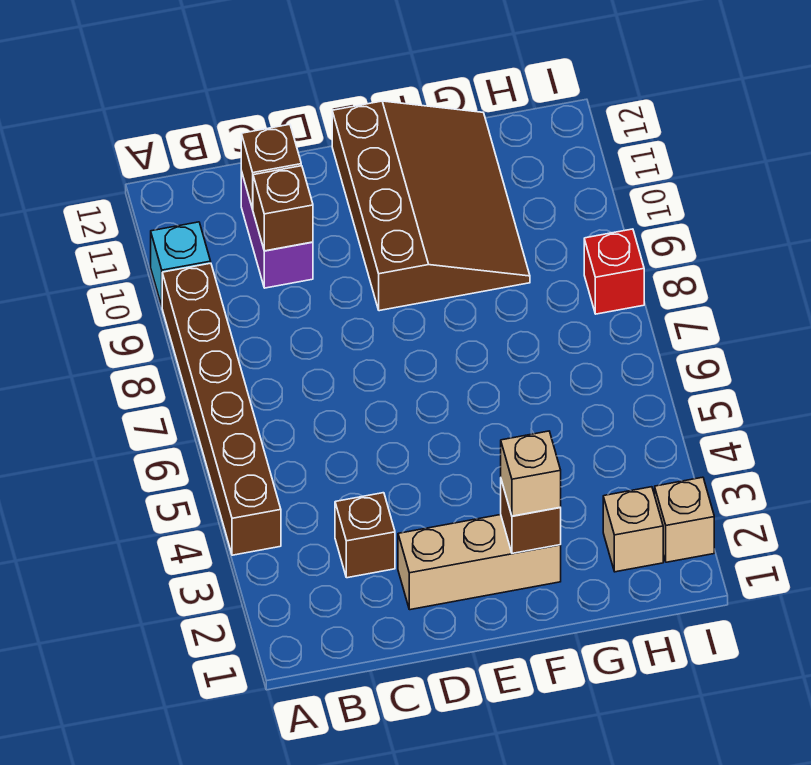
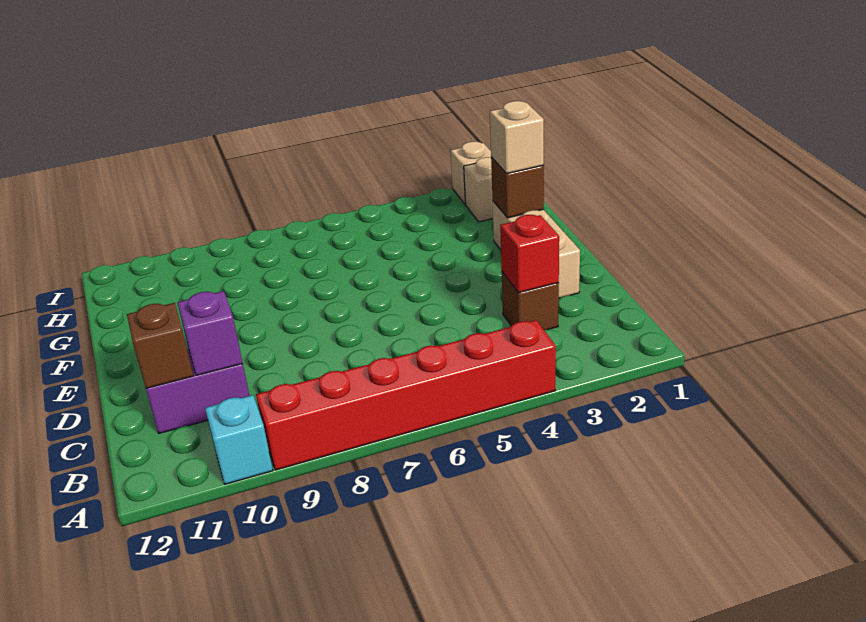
brown brick A4:A9 level 1 -> red brick A4:A9 level 1
brown brick C10 level 2 -> purple brick C10 level 2
brown slope E9:G12 level 1 top E -> none
red brick I8 level 1 -> red brick C3 level 2

